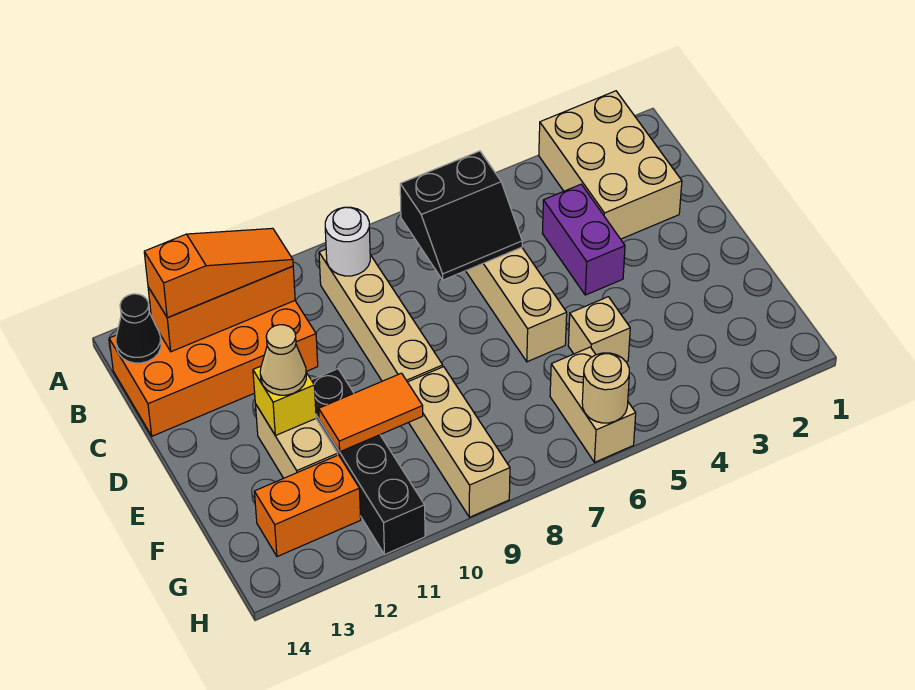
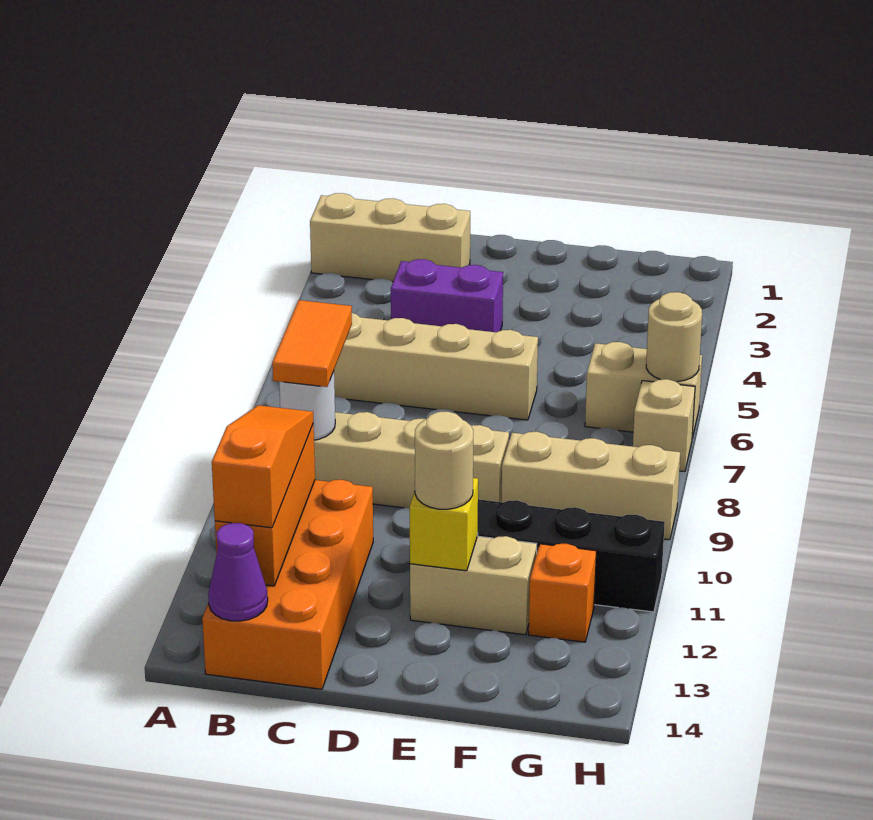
tan brick A2:C3 level 1 -> tan brick A2:C2 level 1
black slope B6:C7 level 2 top B -> none
black cone B14 level 2 -> purple cone B14 level 2
tan cone E12 level 3 -> tan round brick E12 level 3
tan brick F5 level 1 -> tan brick H7 level 1
orange tile F10:F11 level 2 -> orange tile B8:B9 level 3
orange brick G12:G13 level 1 -> orange brick G12 level 1

